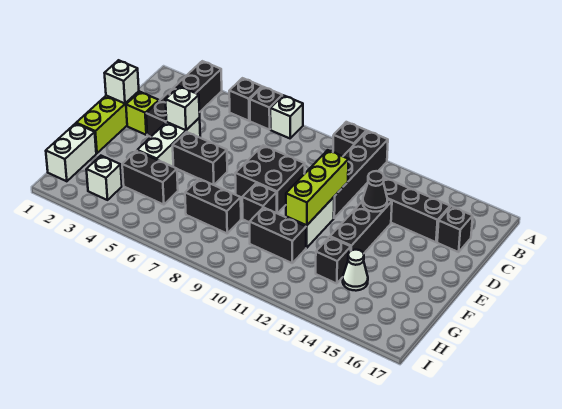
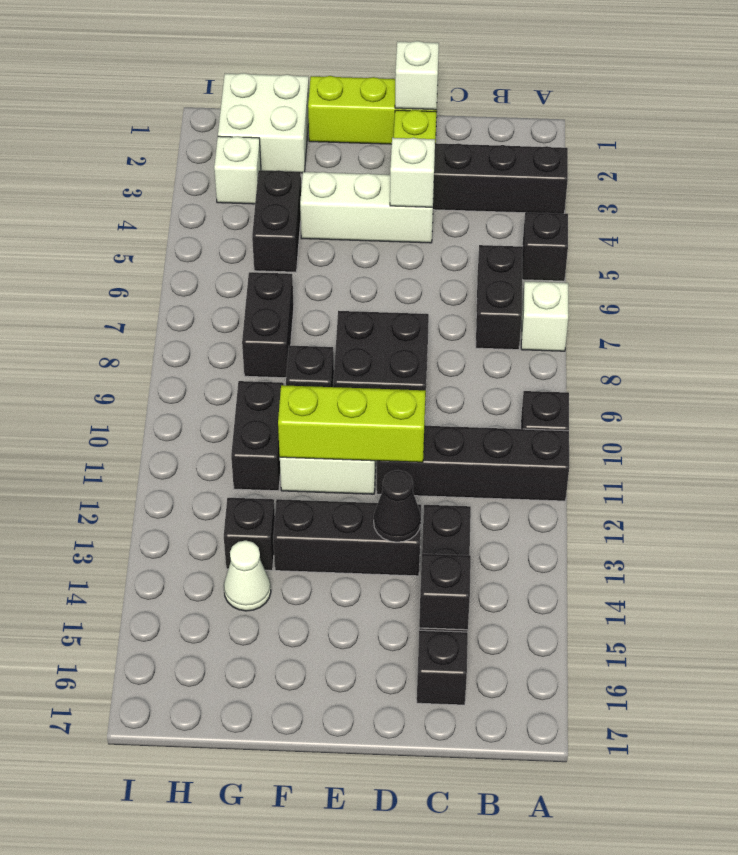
black brick A6 level 1 -> black brick C15 level 2
black brick E5:E6 level 1 -> black brick B6:B7 level 1
white brick G1:H1 level 1 -> white brick G1:H2 level 1

